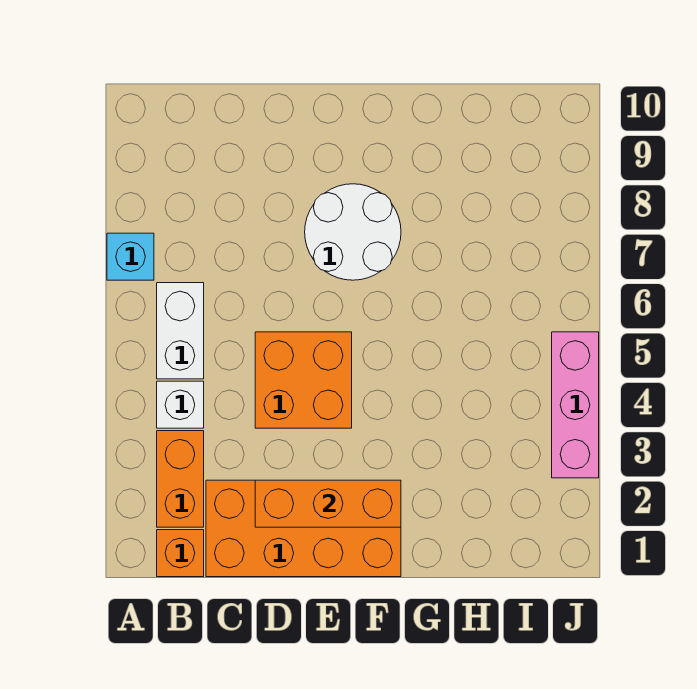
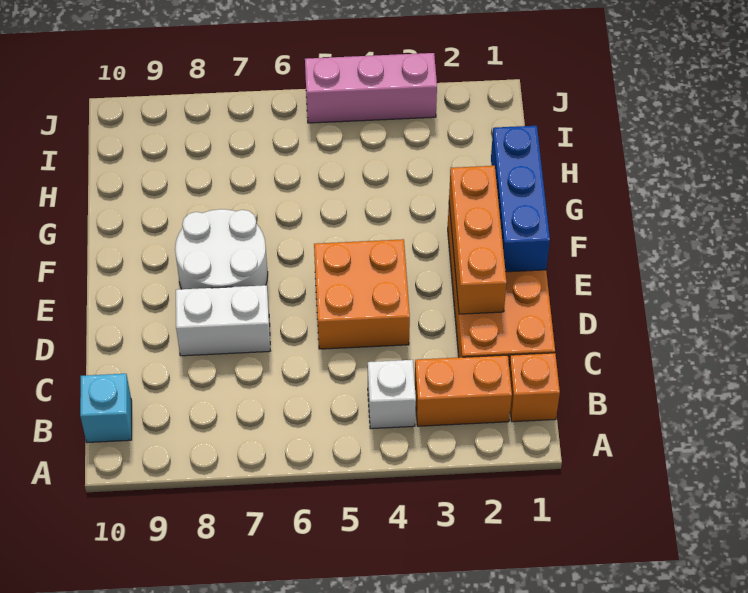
cyan brick A7 level 1 -> cyan brick B10 level 1
white brick B5:B6 level 1 -> white brick D7:D8 level 1
none -> blue brick E1:G1 level 2

